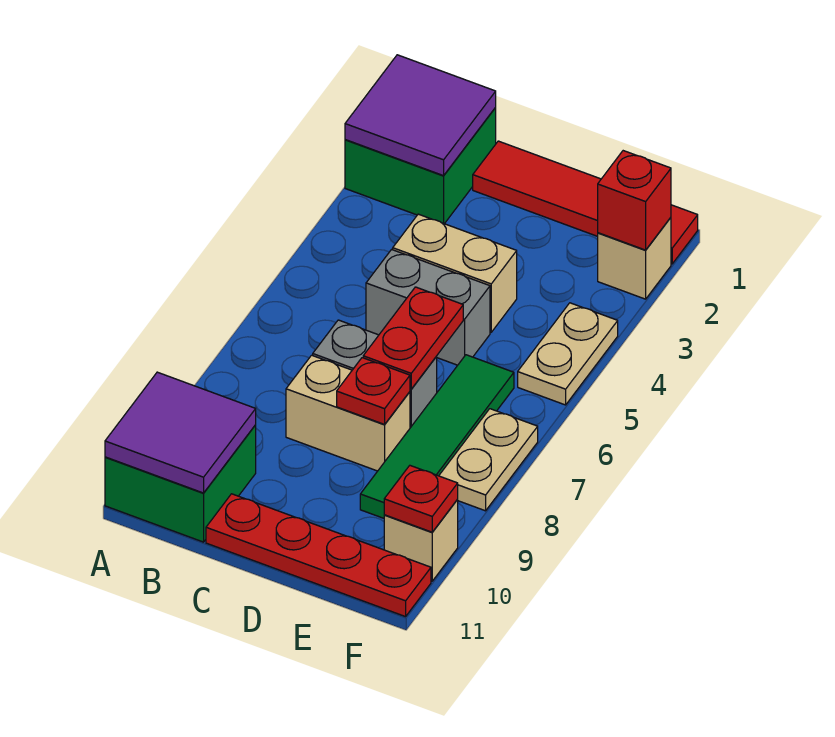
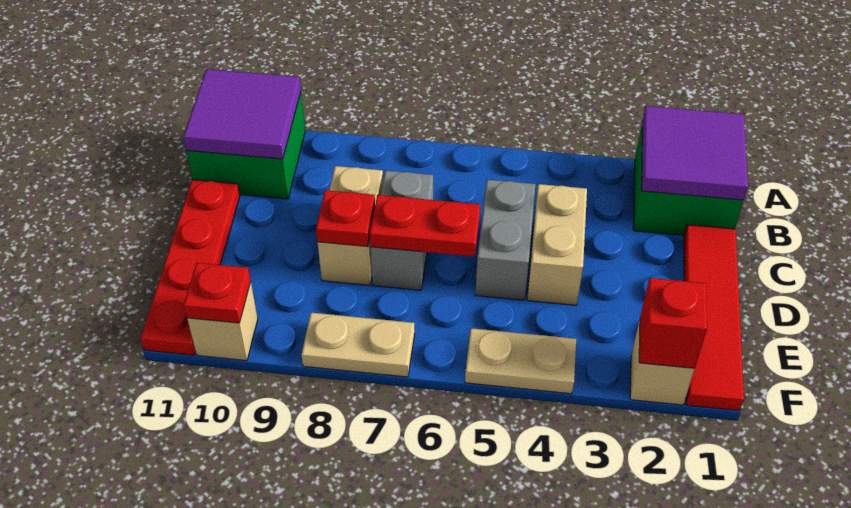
green tile E6:E9 level 1 -> none

